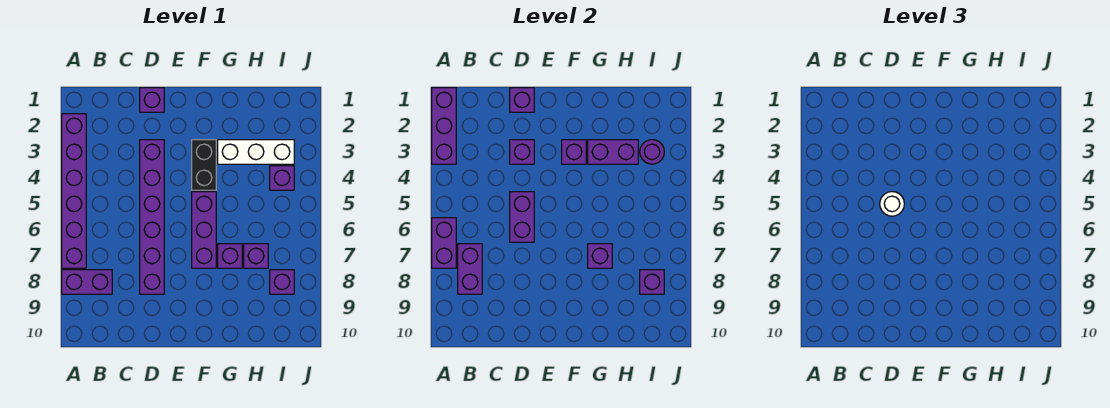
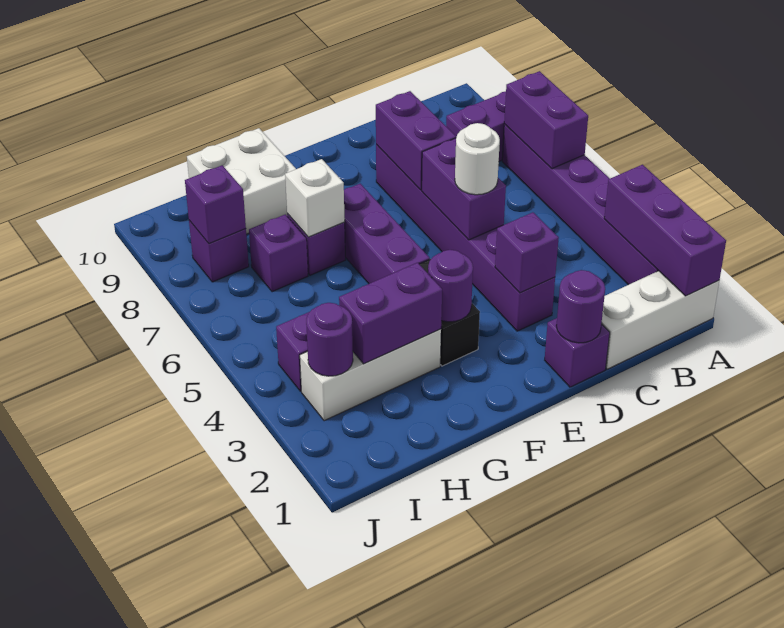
none -> white brick A1:C1 level 1
purple brick B7:B8 level 2 -> purple brick D7:D8 level 2
purple brick D1 level 2 -> purple round brick D1 level 2
purple brick F3 level 2 -> purple round brick F3 level 2
purple brick G7 level 2 -> white brick G7 level 2
none -> white brick G9:H10 level 1

